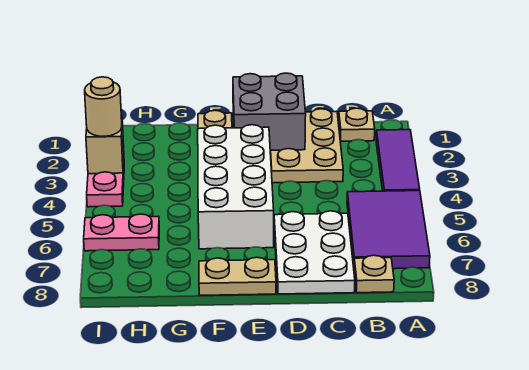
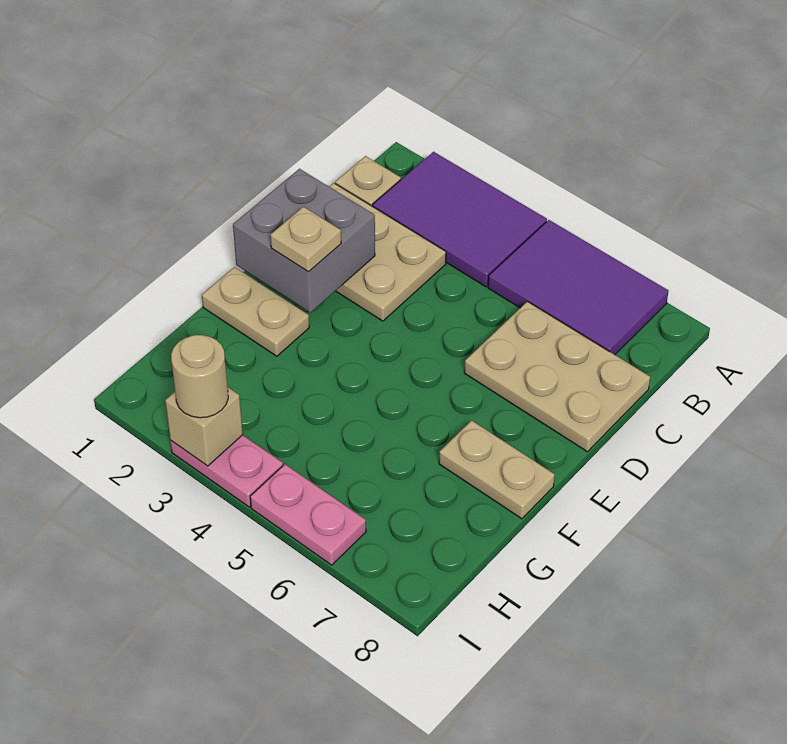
purple tile A2:A4 level 1 -> purple tile A2:B4 level 1
tan plate B8 level 1 -> tan plate E2 level 3
white plate C6:D8 level 1 -> tan plate C6:D8 level 1
white brick E3:F6 level 1 -> none
tan plate E8:F8 level 1 -> tan plate F7:F8 level 1
pink plate H6:I6 level 1 -> pink plate I5:I6 level 1

